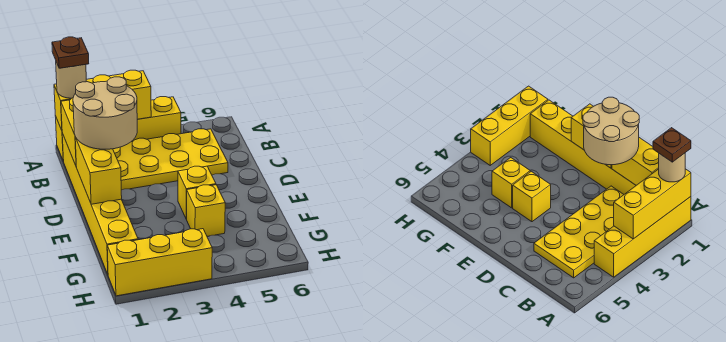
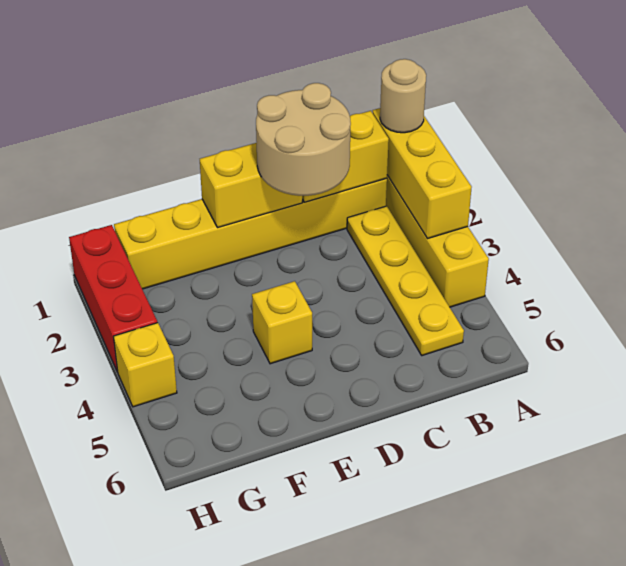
brown plate A1 level 4 -> none
yellow plate B2:C5 level 1 -> yellow plate B2:B5 level 1
yellow brick F4 level 1 -> yellow brick H4 level 1
yellow brick H1:H3 level 1 -> red brick H1:H3 level 1

